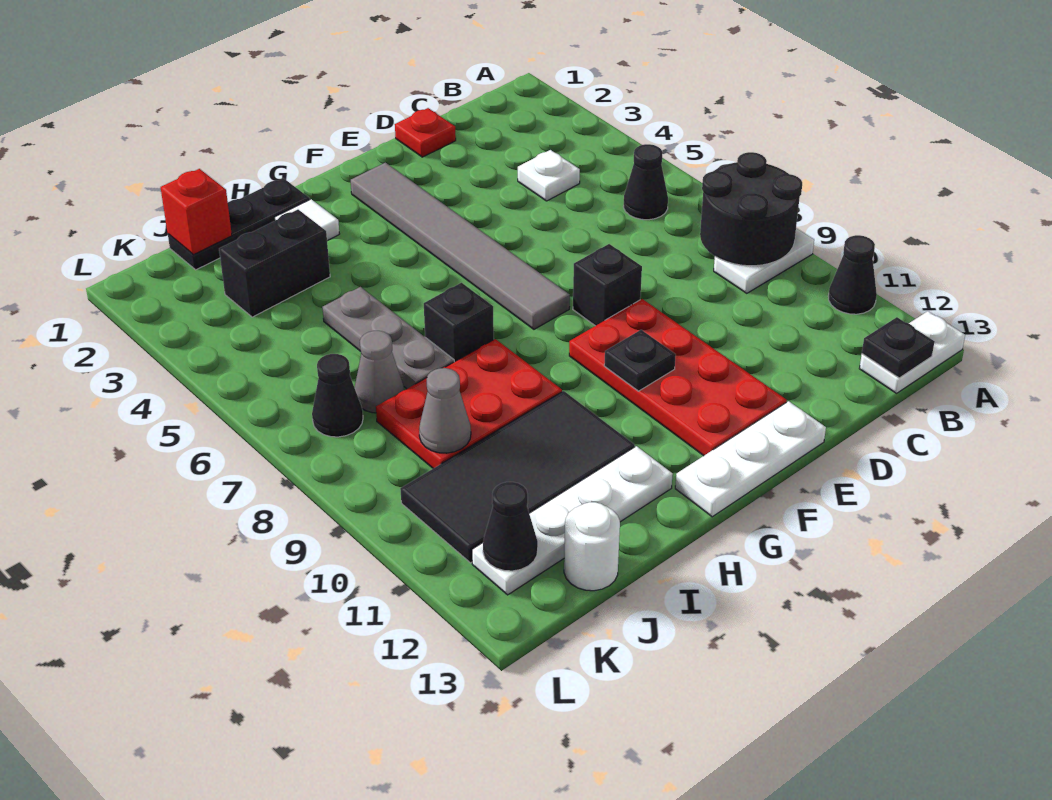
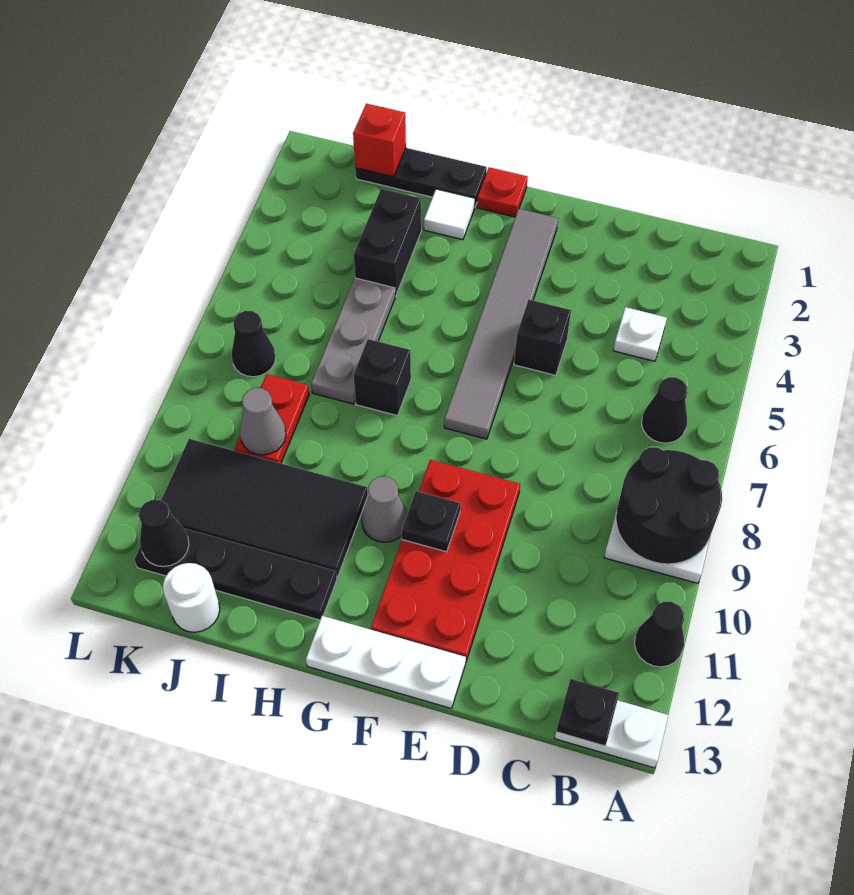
red plate D1 level 1 -> red plate G1 level 1
black brick E8 level 1 -> black brick E5 level 1
red plate H8:J9 level 1 -> red plate J8:J9 level 1
white plate H12:K12 level 1 -> black plate H12:K12 level 1
black brick I3:J3 level 1 -> black brick I3:I4 level 1
grey cone J7 level 1 -> grey cone G10 level 1

